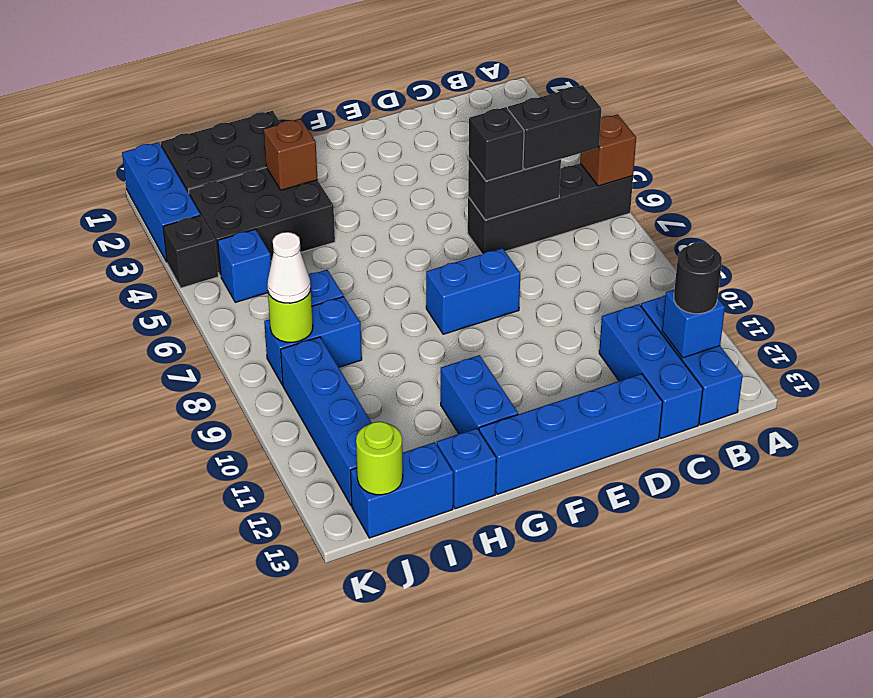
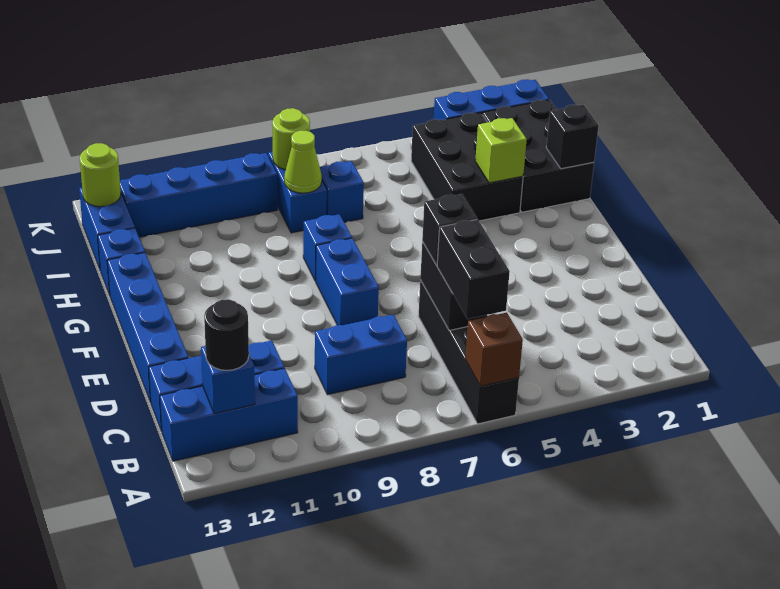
blue brick G11:G12 level 1 -> blue brick C8:C9 level 1
brown brick H3 level 2 -> lime brick H3 level 2
none -> lime cone I8 level 2
blue brick J5 level 1 -> blue brick G8 level 1
white cone J8 level 3 -> none
black brick K4 level 1 -> black brick H1 level 2

